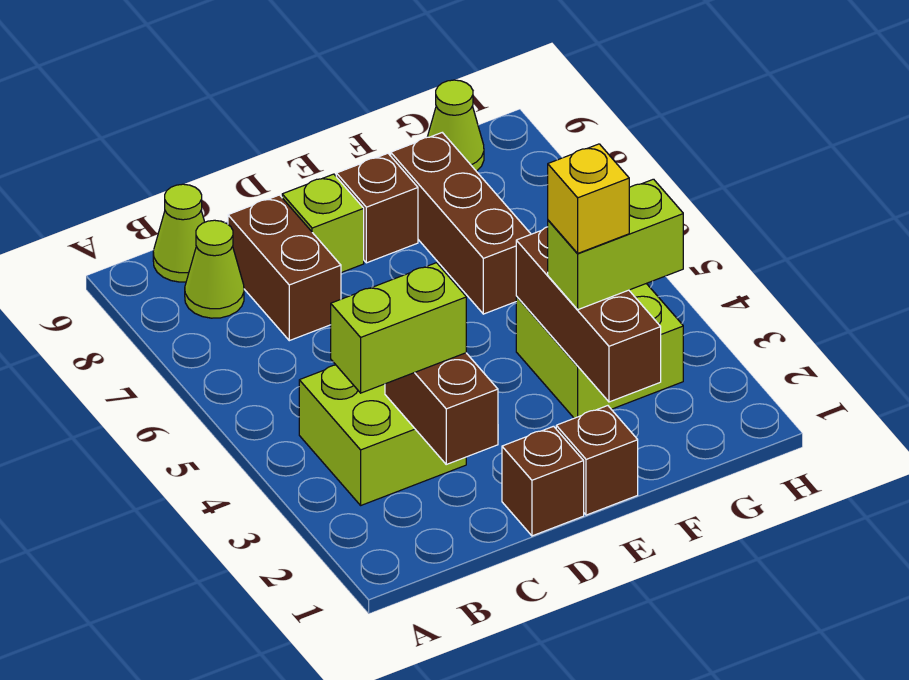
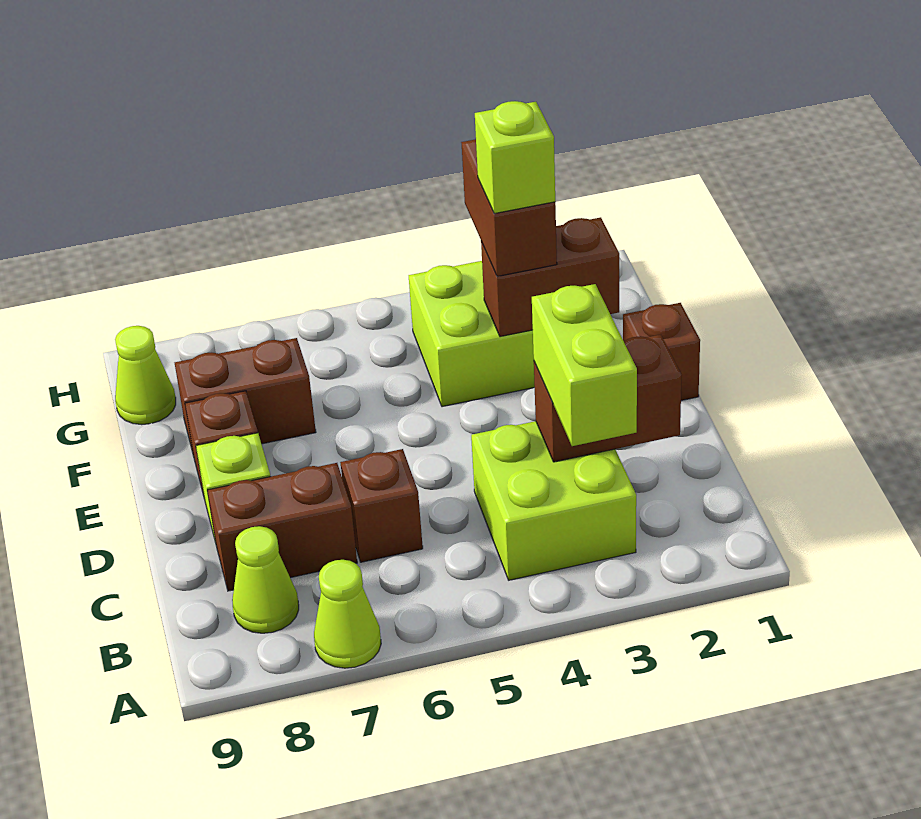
lime cone B9 level 1 -> lime cone A7 level 1
brown brick D1 level 1 -> brown brick C6 level 1
brown brick F2:F4 level 2 -> brown brick F2:F3 level 2
lime brick F3:G3 level 3 -> brown brick F3:G3 level 3
yellow brick F3 level 4 -> lime brick F3 level 4
brown brick F6:F8 level 1 -> brown brick F7:F8 level 1

